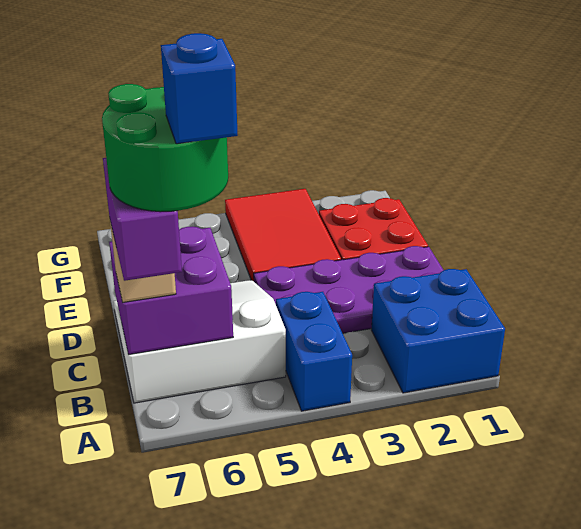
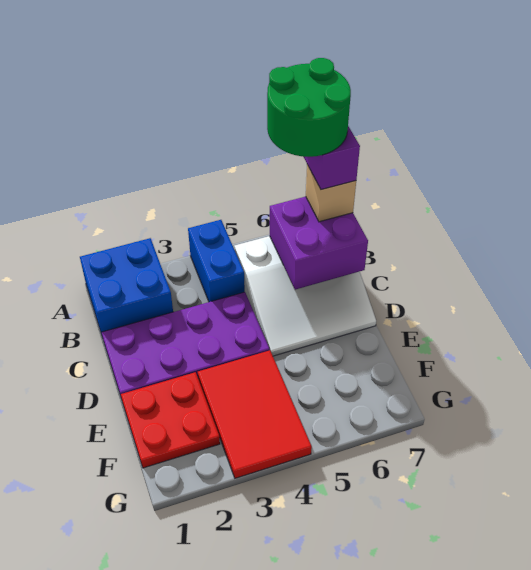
blue brick A6 level 6 -> none

